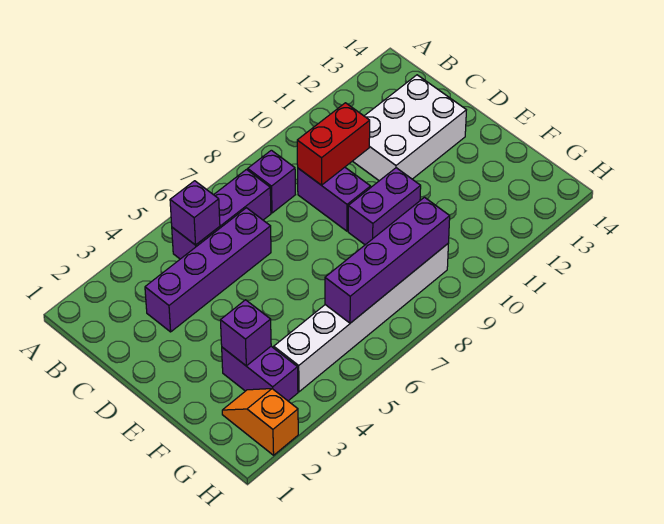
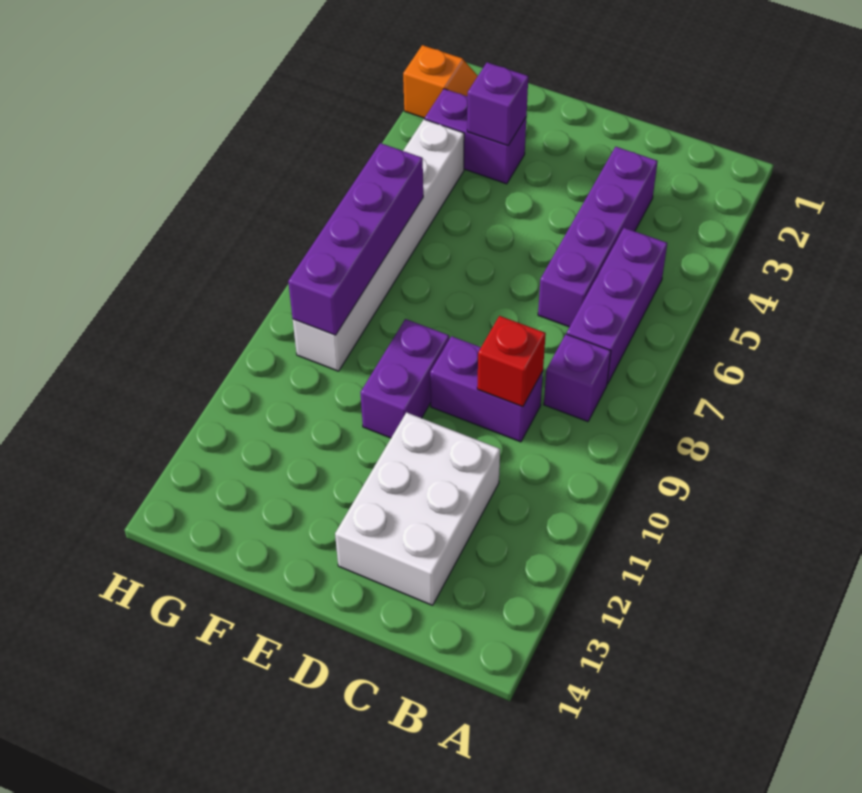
purple brick B5 level 2 -> none
red brick C9:C10 level 2 -> red brick C9 level 2

